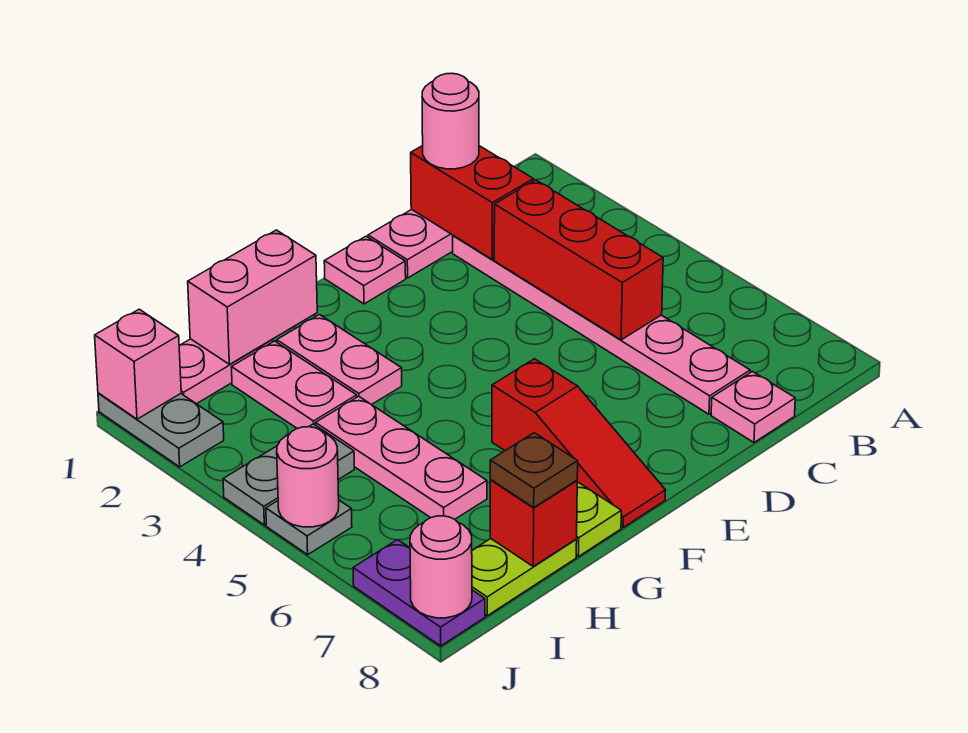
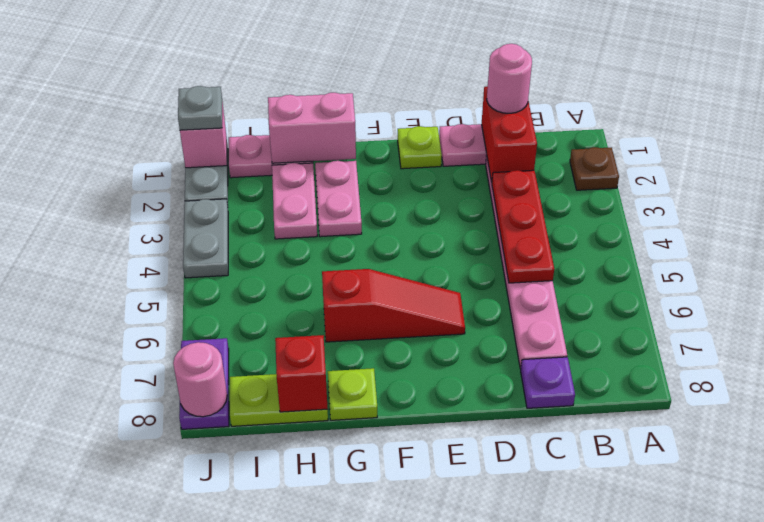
red brick C3:C5 level 2 -> red plate C3:C5 level 2
pink plate C8 level 1 -> purple plate C8 level 1
pink plate E1 level 1 -> lime plate E1 level 1
red slope F6:F8 level 1 top 6 -> red slope E6:G6 level 1 top G
pink plate H4:H6 level 1 -> none
brown plate H8 level 3 -> brown plate A2 level 1
grey plate I4:J4 level 1 -> grey plate J3:J4 level 1
grey plate J5 level 1 -> grey plate J1 level 3
pink round brick J5 level 2 -> none

